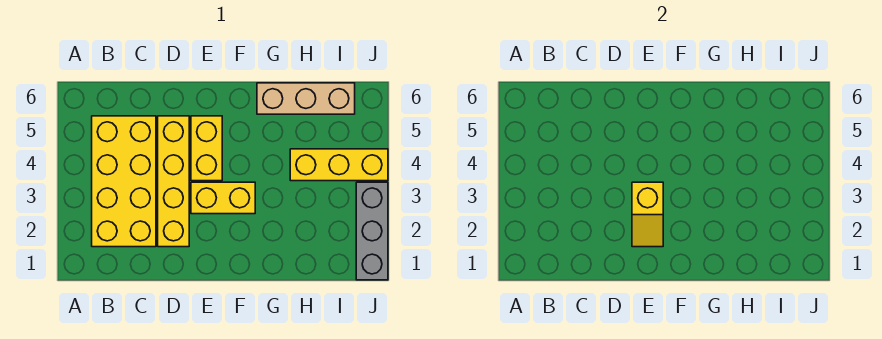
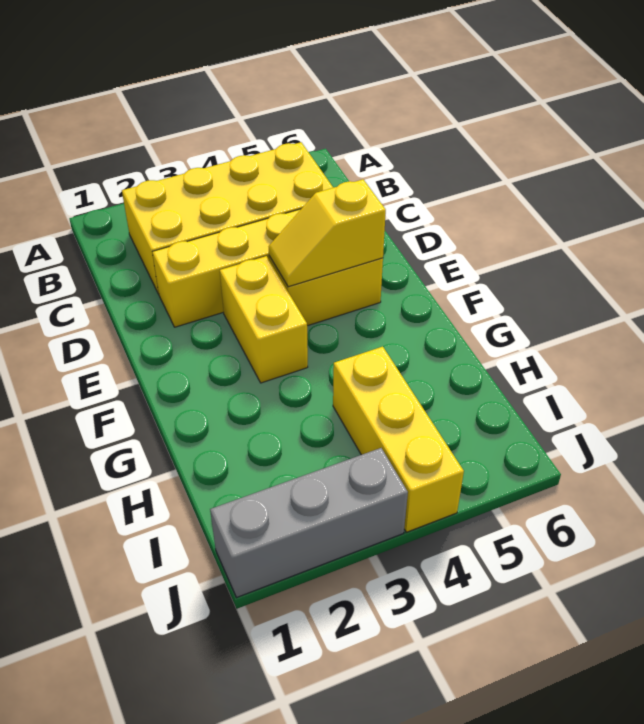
yellow slope E2:E3 level 2 top 3 -> yellow slope E4:E5 level 2 top 5
tan brick G6:I6 level 1 -> none

